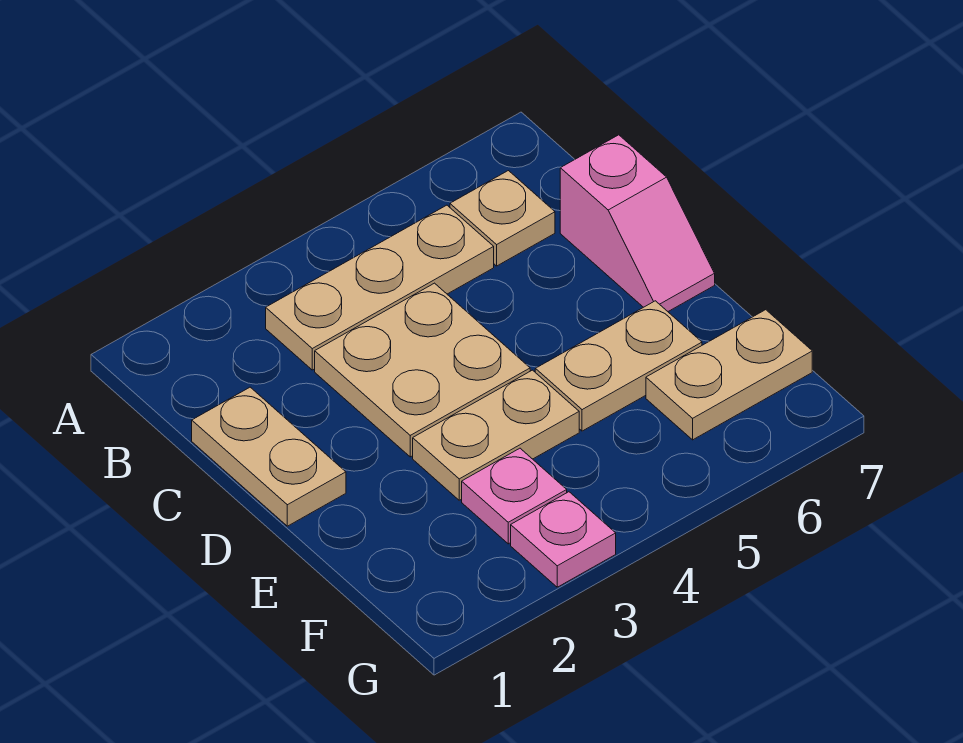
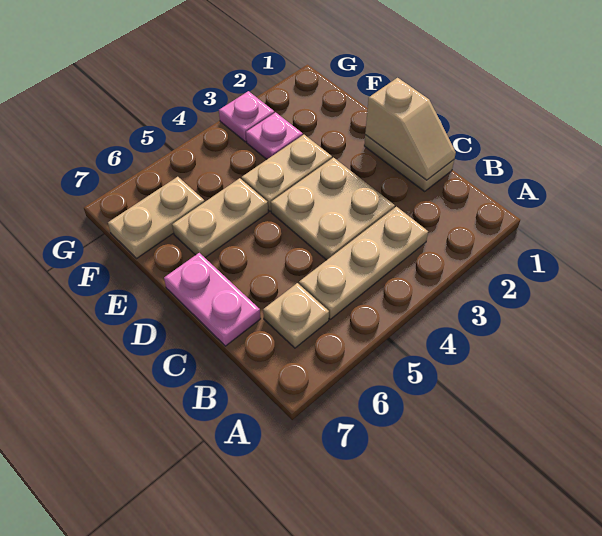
none -> tan slope C1:D1 level 2 top D
pink slope C7:D7 level 1 top C -> pink plate C7:D7 level 1

